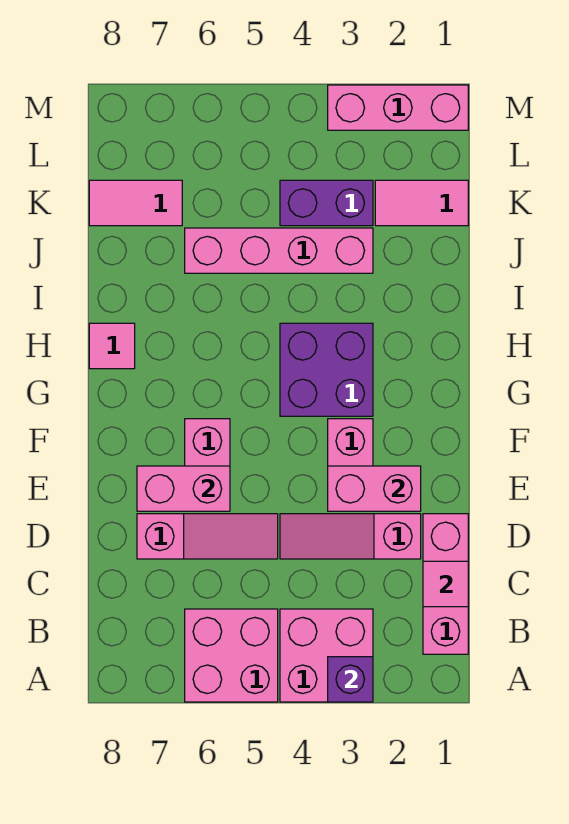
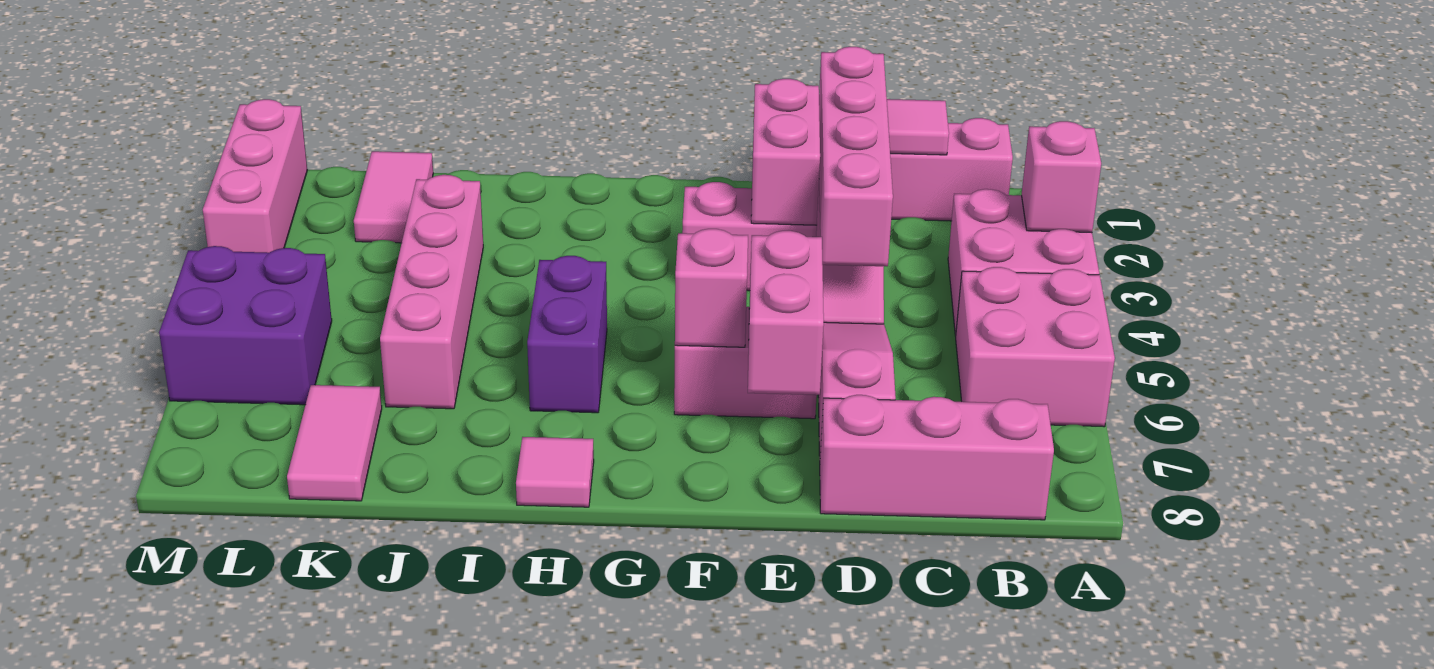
purple brick A3 level 2 -> pink brick A3 level 2
none -> pink brick B8:D8 level 1
none -> pink brick D1:D4 level 2
none -> pink brick F6 level 2
purple brick G3:H4 level 1 -> purple brick L5:M6 level 1
purple brick K3:K4 level 1 -> purple brick H5:H6 level 1

